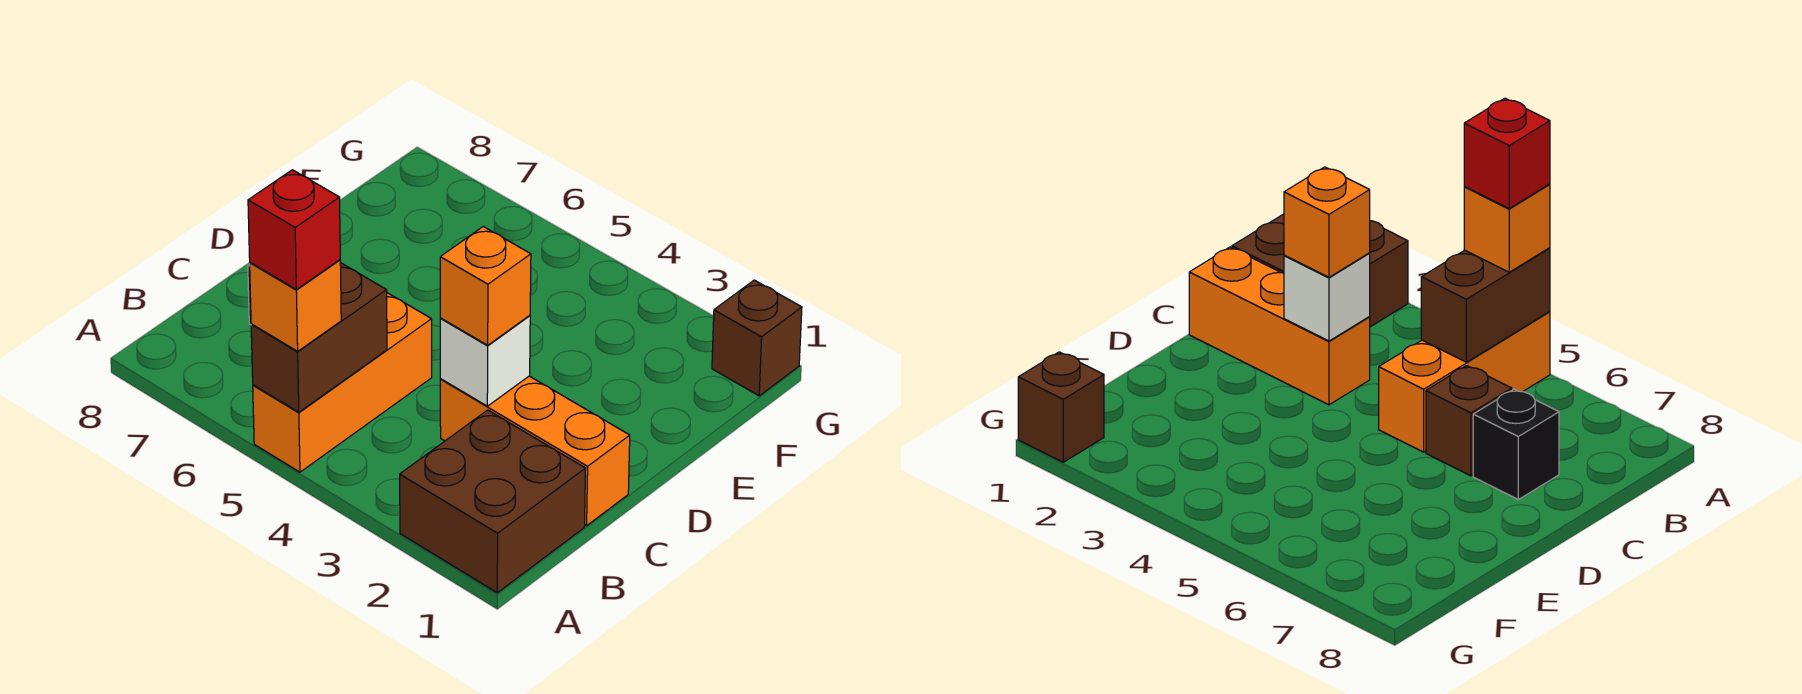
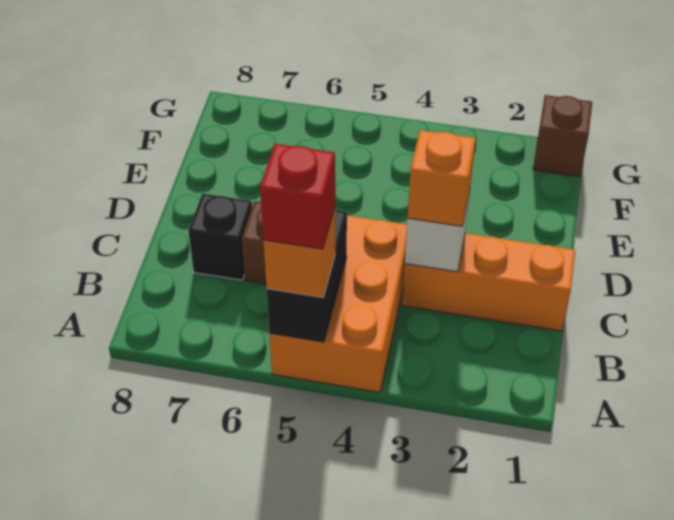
brown brick A1:B2 level 1 -> none
orange brick A5:C5 level 1 -> orange brick A4:C5 level 1
brown brick A5:B5 level 2 -> black brick A5:B5 level 2

